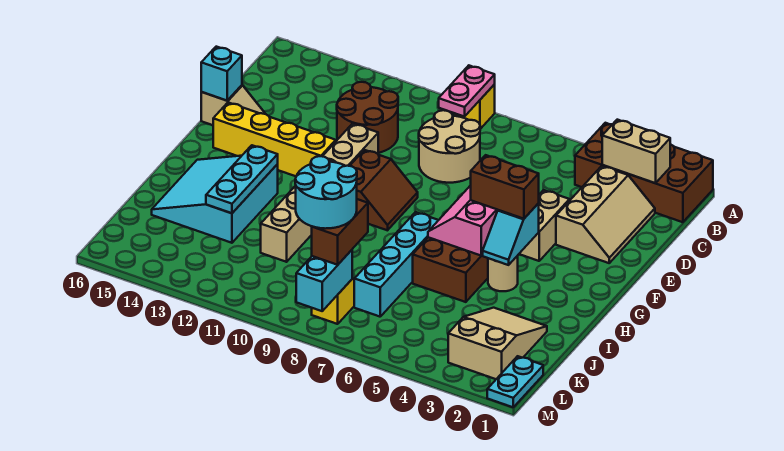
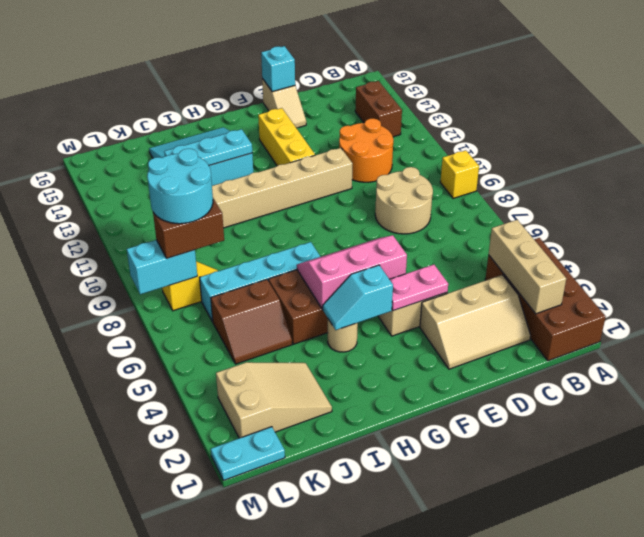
pink plate A9:B9 level 2 -> pink plate E4:F4 level 2
tan brick B2:B3 level 2 -> tan brick B2:B4 level 2
brown round brick C11:D12 level 1 -> orange round brick C11:D12 level 1
brown slope F9:G10 level 1 top 10 -> brown slope J5:K6 level 1 top 6
yellow brick F12:F15 level 1 -> yellow brick F12:F14 level 1
brown brick G4:G5 level 3 -> brown brick B13:B14 level 1

